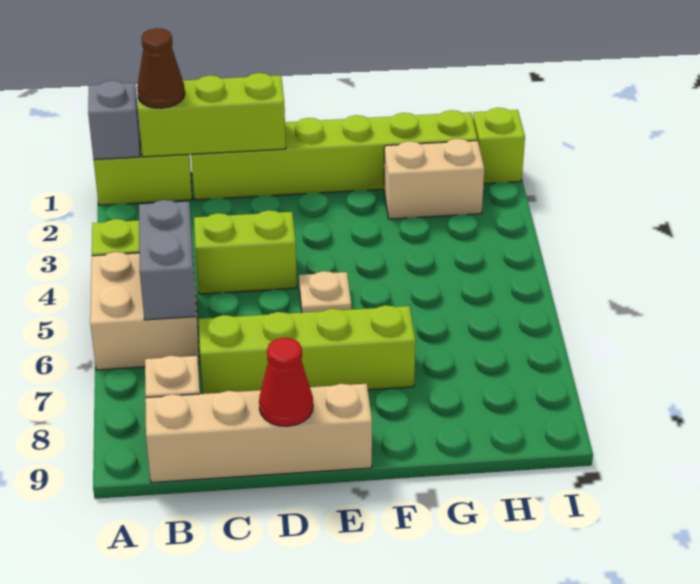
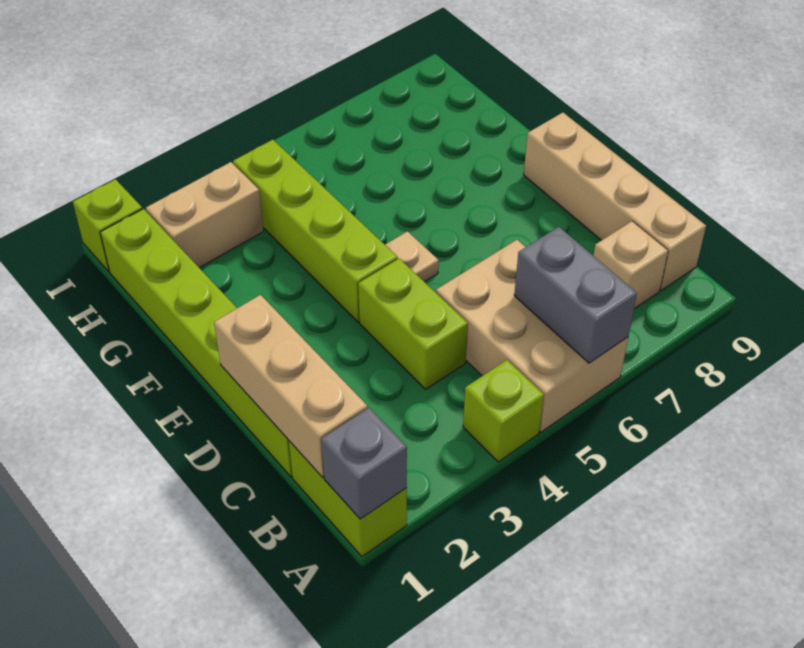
tan brick A5:B6 level 1 -> tan brick A5:C6 level 1
lime brick B1:D1 level 2 -> tan brick B1:D1 level 2
brown cone B1 level 3 -> none
grey brick B5:B6 level 2 -> grey brick A6:B6 level 2
lime brick C7:F7 level 1 -> lime brick E4:H4 level 1
red cone D9 level 2 -> none
tan brick G2:H2 level 1 -> tan brick H2:H3 level 1

